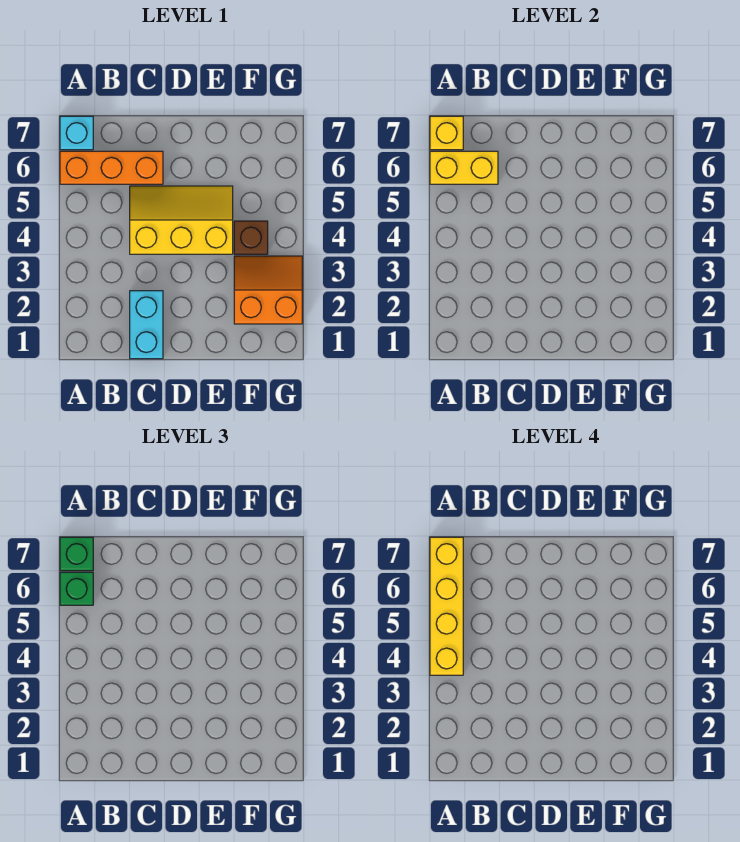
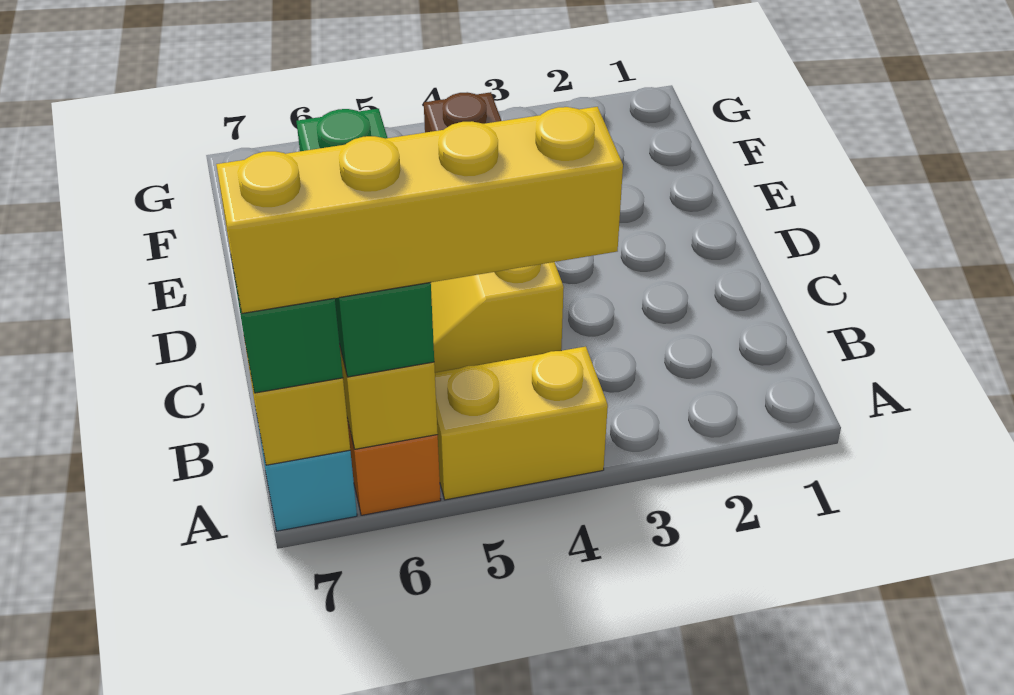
none -> yellow brick A4:A5 level 1
green brick A6 level 3 -> green brick A6:C6 level 3
cyan brick C1:C2 level 1 -> none
orange slope F2:G3 level 1 top 2 -> none

